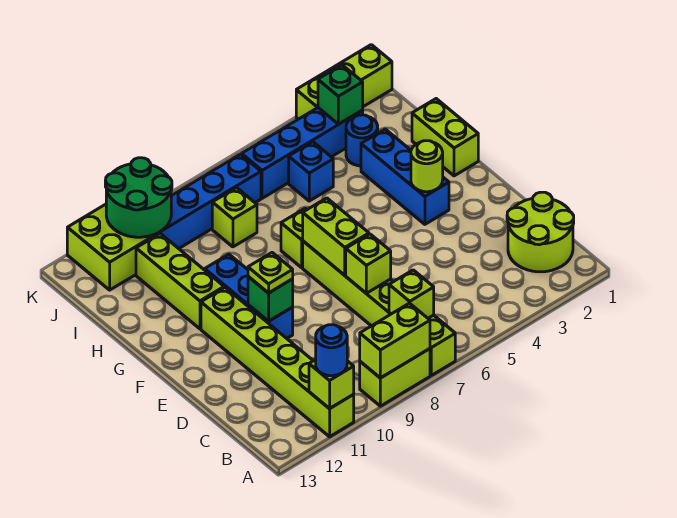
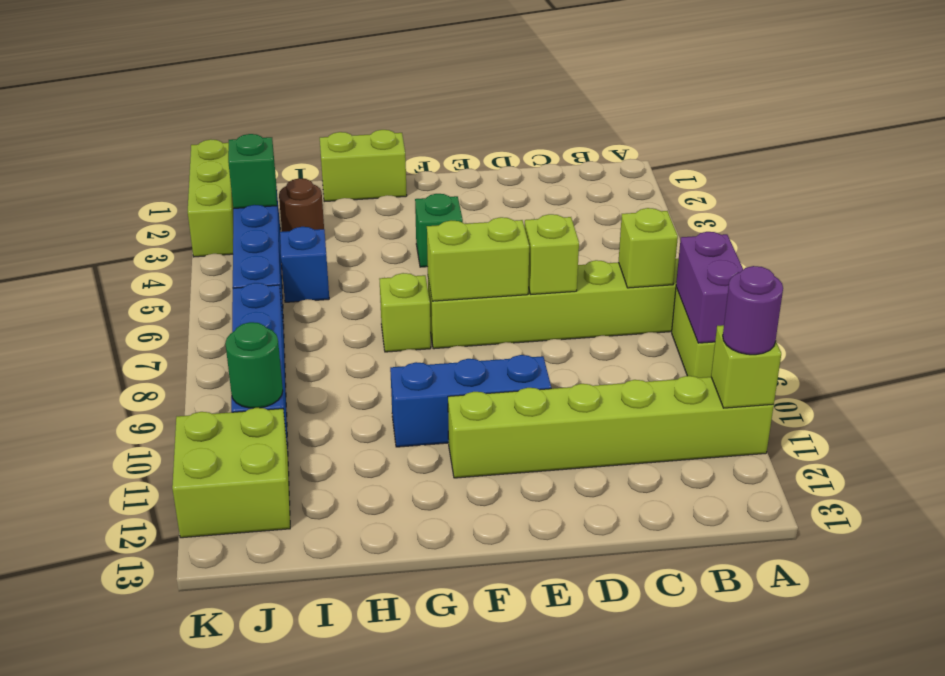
lime brick A8:A9 level 2 -> purple brick A8:A9 level 2
blue round brick A11 level 3 -> purple round brick A11 level 3
lime round brick B1:C2 level 1 -> none
green brick E10 level 2 -> green brick F4 level 1
lime plate E10 level 3 -> none
blue brick F3:H3 level 1 -> none
lime round brick F3 level 2 -> none
lime brick G11:I11 level 1 -> none
blue round brick I3 level 1 -> brown round brick I3 level 1
lime brick I8 level 1 -> none
green round brick J10:K11 level 2 -> green round brick J10 level 2

